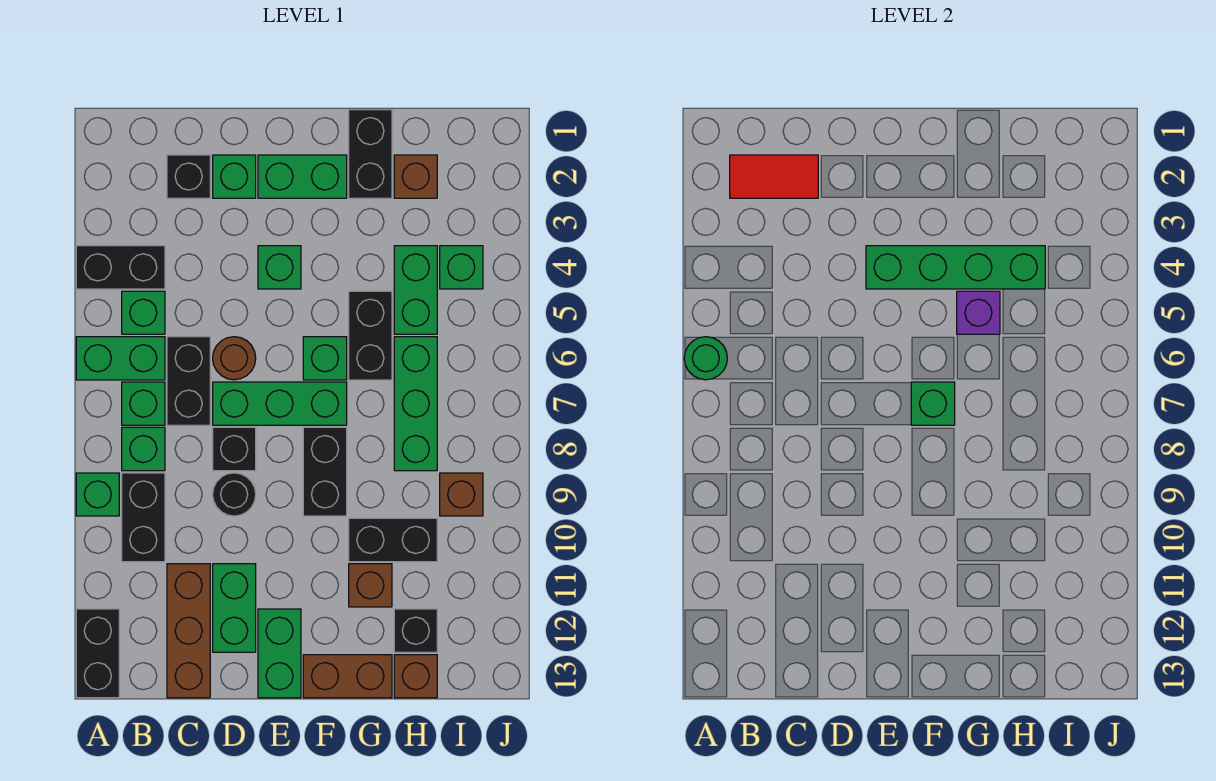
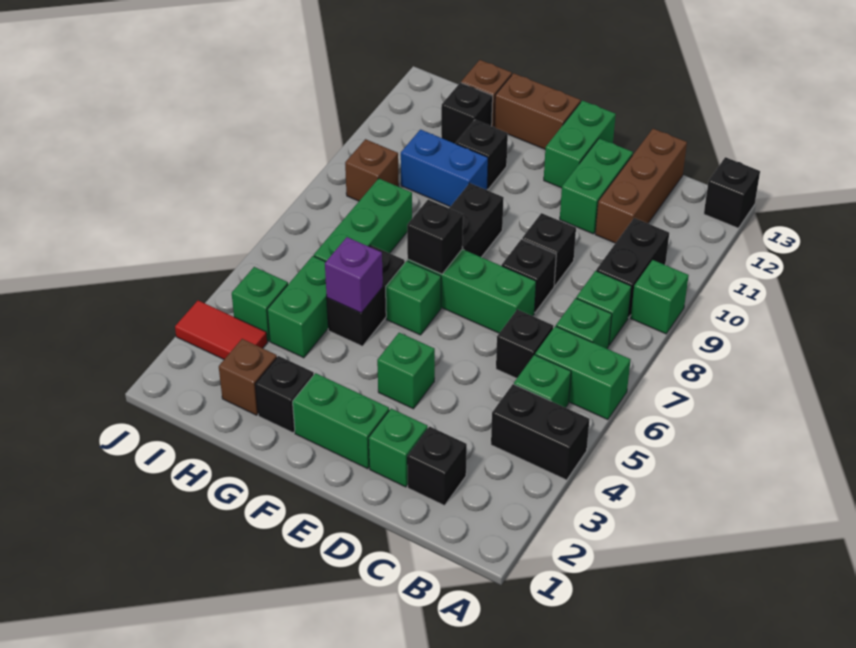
green round brick A6 level 2 -> none
black brick A12:A13 level 1 -> black brick A13 level 1
red tile B2:C2 level 2 -> red tile I3:J3 level 1
black brick C6:C7 level 1 -> black brick C6 level 1
brown round brick D6 level 1 -> none
black round brick D9 level 1 -> black brick D9 level 1
green brick E4:H4 level 2 -> none
green brick F7 level 2 -> black brick F7 level 2
black brick G1:G2 level 1 -> black brick G2 level 1
black brick G10:H10 level 1 -> blue brick G10:H10 level 1
brown brick G11 level 1 -> black brick G11 level 1

